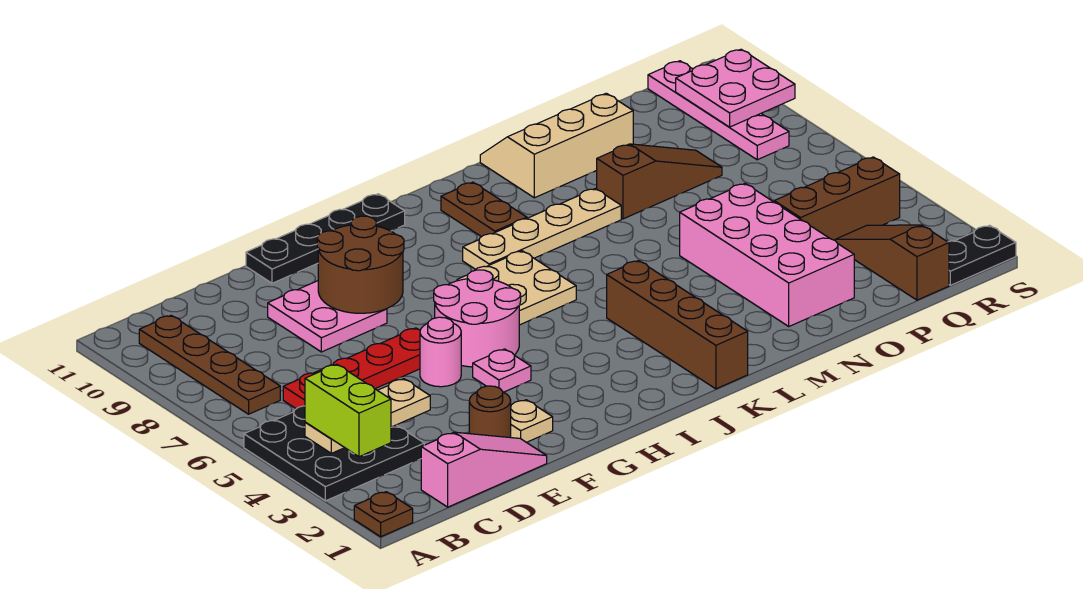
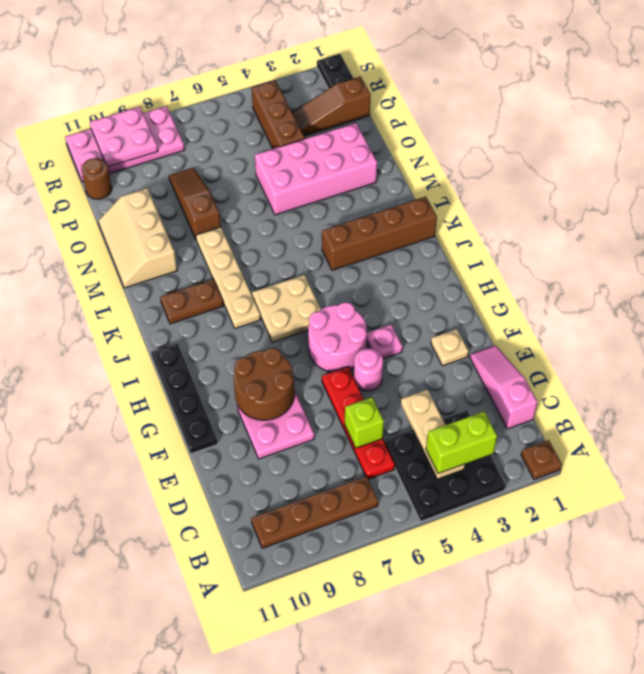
none -> lime brick D6 level 2
brown round brick E2 level 1 -> brown round brick Q11 level 1
pink plate R8:R11 level 1 -> pink plate R8:S11 level 1

